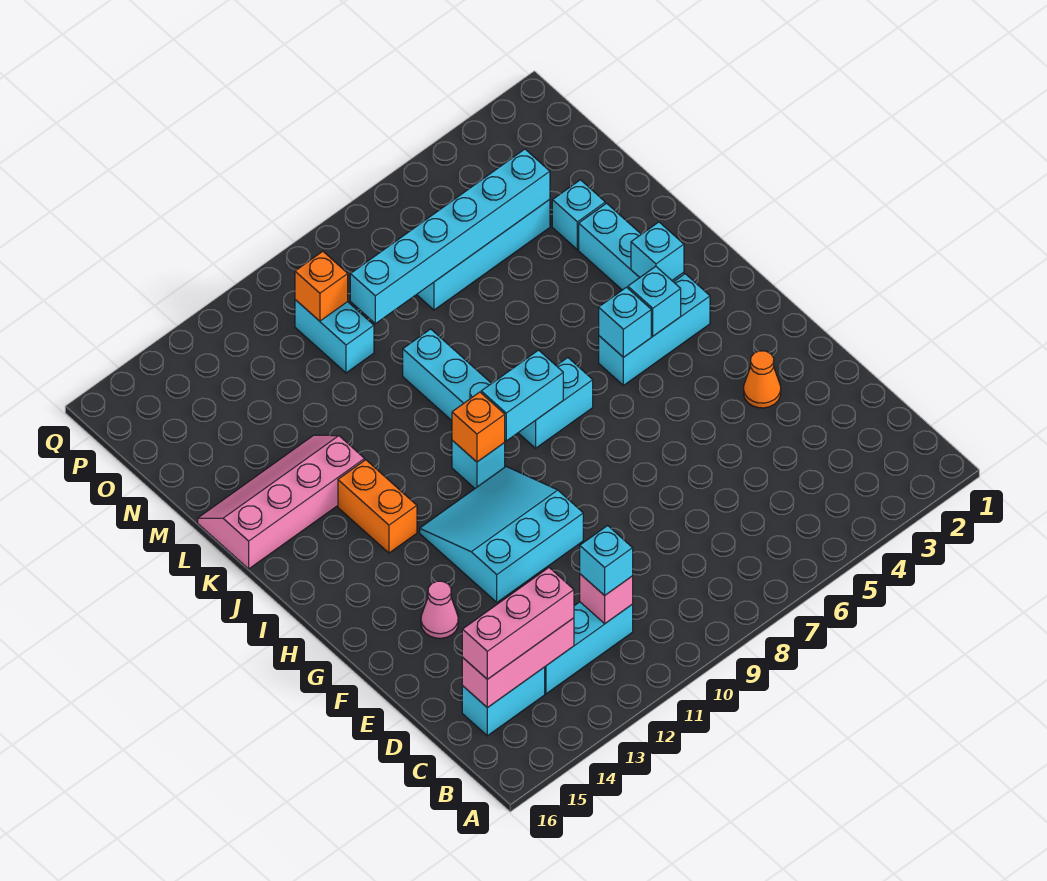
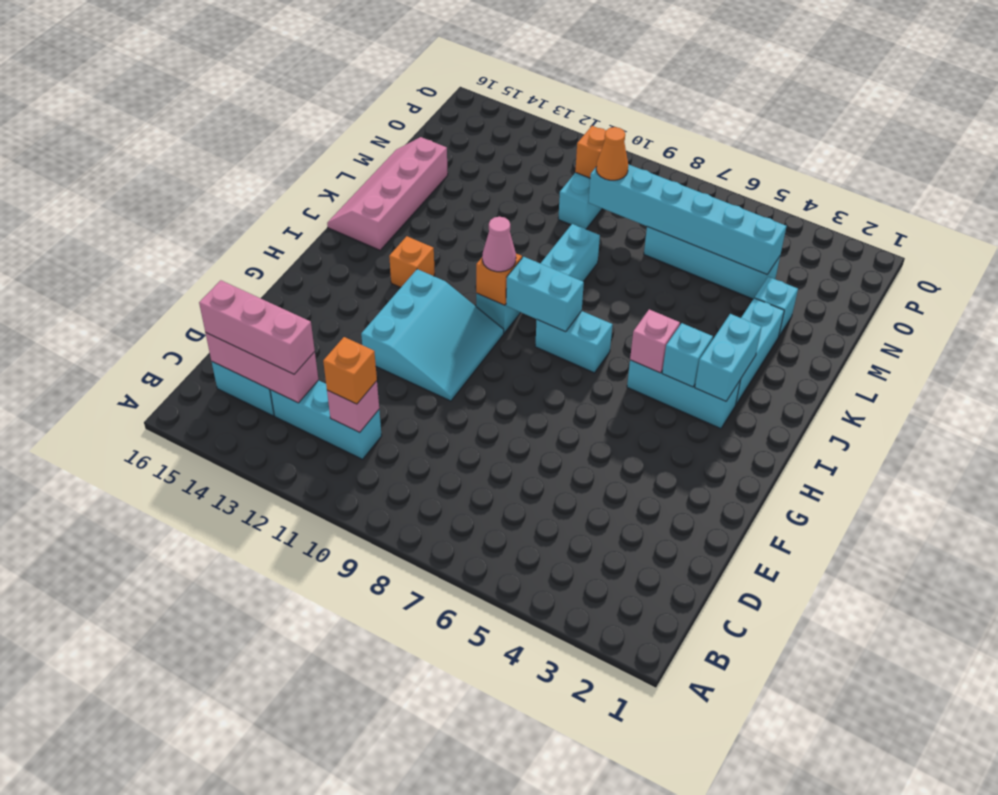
cyan brick C11 level 3 -> orange brick C11 level 3
orange cone F3 level 1 -> orange cone N9 level 3
cyan slope F10:H12 level 1 top F -> cyan slope F10:H12 level 1 top 12
pink cone F14 level 1 -> pink cone I10 level 3
cyan brick I5 level 2 -> pink brick I5 level 2
orange brick I13:J13 level 1 -> orange brick I13 level 1
cyan brick J3 level 2 -> cyan brick I3:J3 level 2
pink slope K13:L16 level 1 top K -> pink slope J15:M16 level 1 top 15

